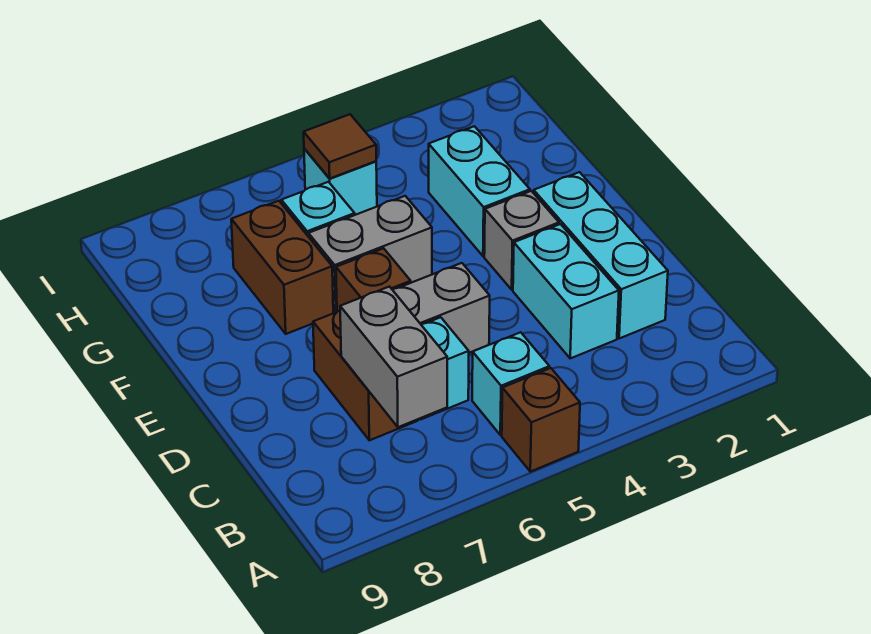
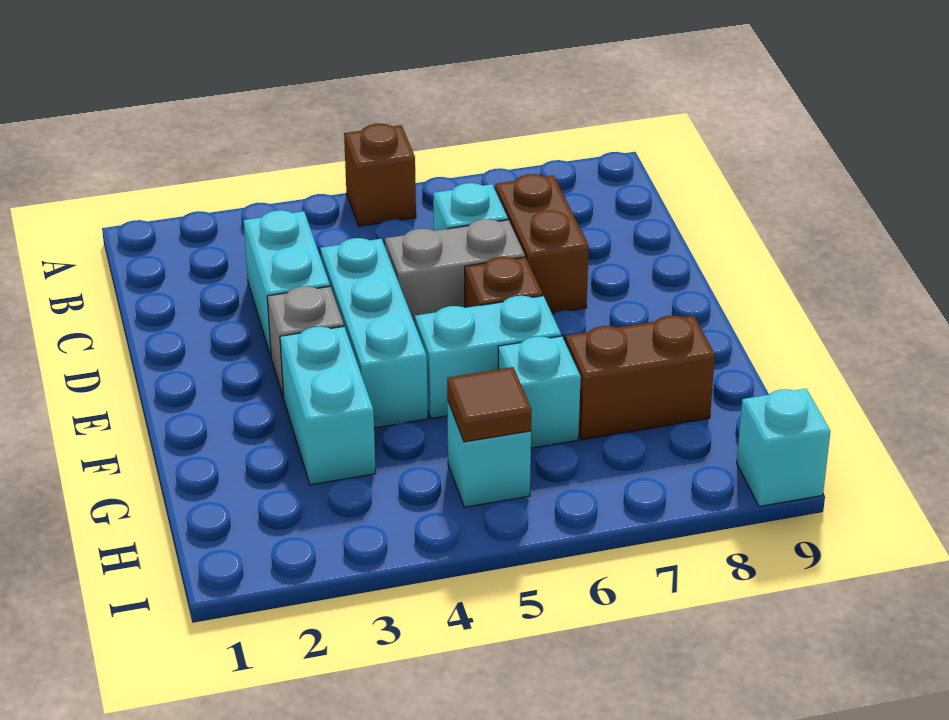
cyan brick B5 level 1 -> cyan brick I9 level 1
grey brick B7:C7 level 2 -> none
cyan brick C2:E2 level 1 -> cyan brick D4:F4 level 1
grey brick F5:F6 level 1 -> cyan brick F5:F6 level 1
brown brick F7:G7 level 1 -> brown brick G7:G8 level 1

